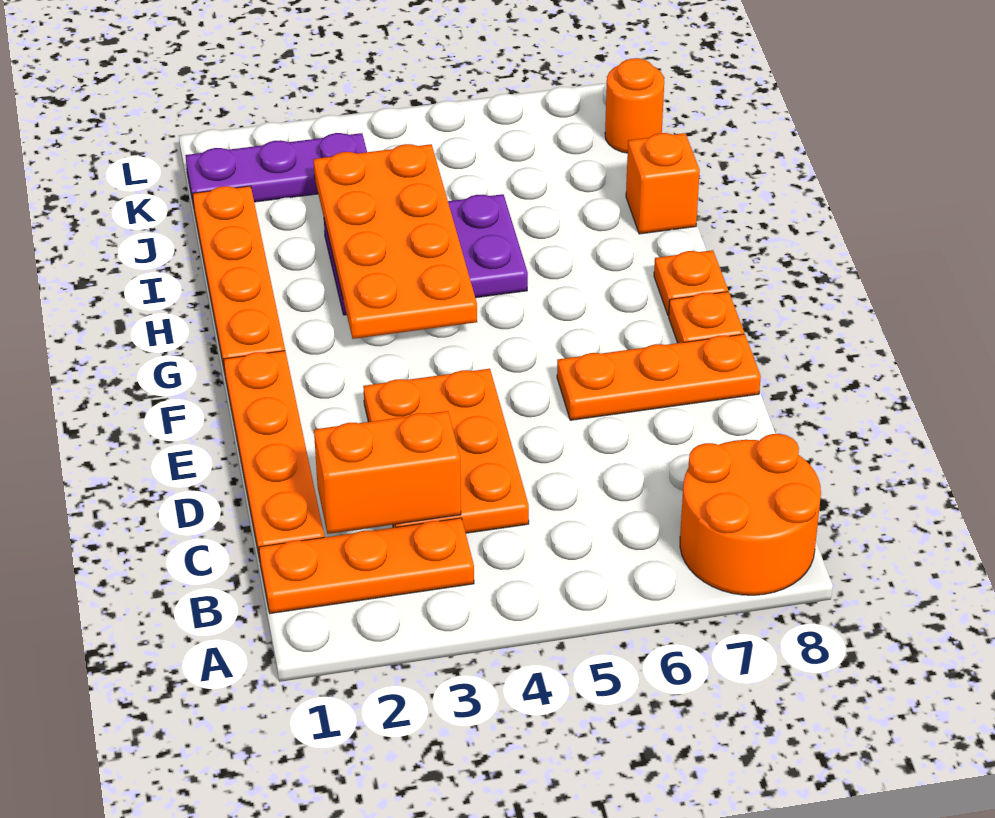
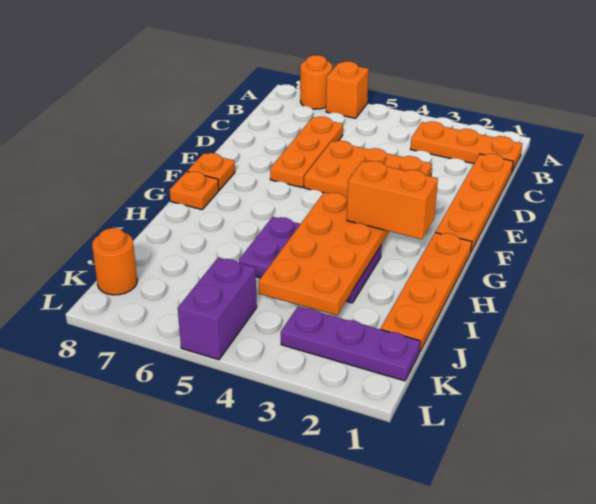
orange round brick A7:B8 level 1 -> orange round brick A7 level 1
orange brick C2:C3 level 2 -> orange brick G2:G3 level 3
orange plate C3:E4 level 1 -> orange plate D3:E5 level 1
orange plate E6:E8 level 1 -> orange plate C6:E6 level 1
orange brick I8 level 1 -> orange brick A6 level 1
none -> purple brick K5:L5 level 1

